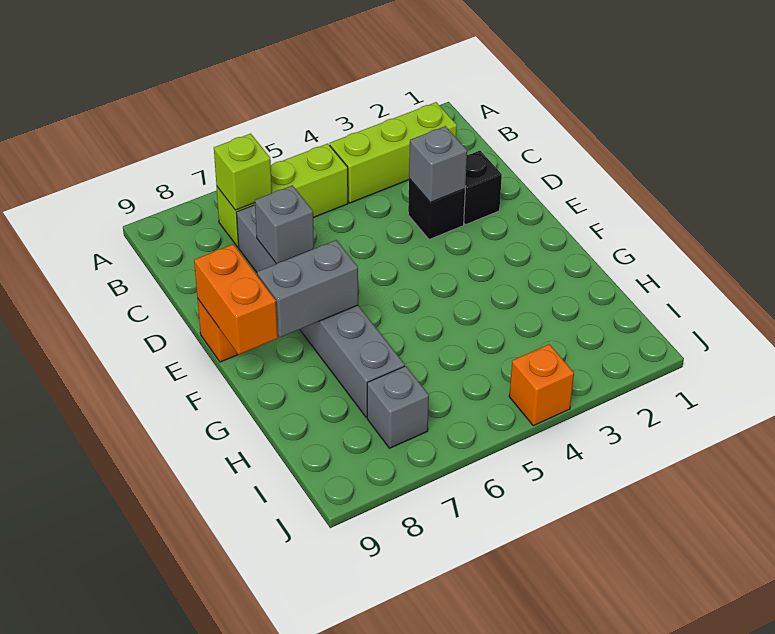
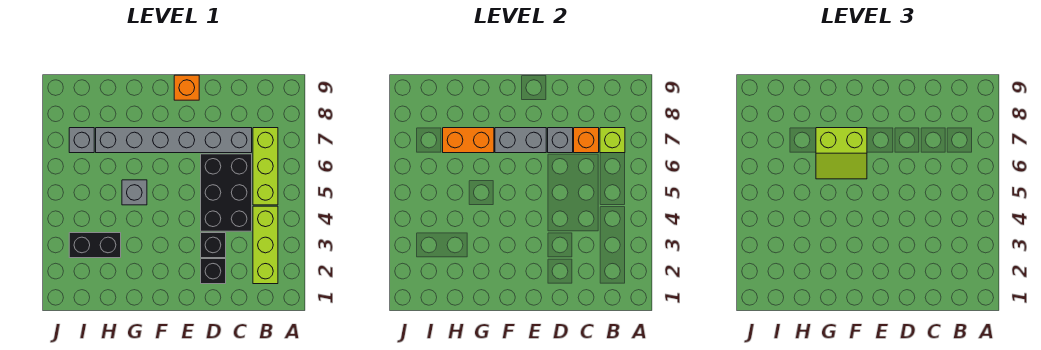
none -> black brick C4:D6 level 1
grey brick D3 level 2 -> grey brick G5 level 1
orange brick E9:F9 level 2 -> orange brick G7:H7 level 2
none -> lime slope F6:G7 level 3 top 7
grey brick F7:F8 level 2 -> grey brick E7:F7 level 2
none -> black brick H3:I3 level 1
orange brick J4 level 1 -> orange brick C7 level 2

